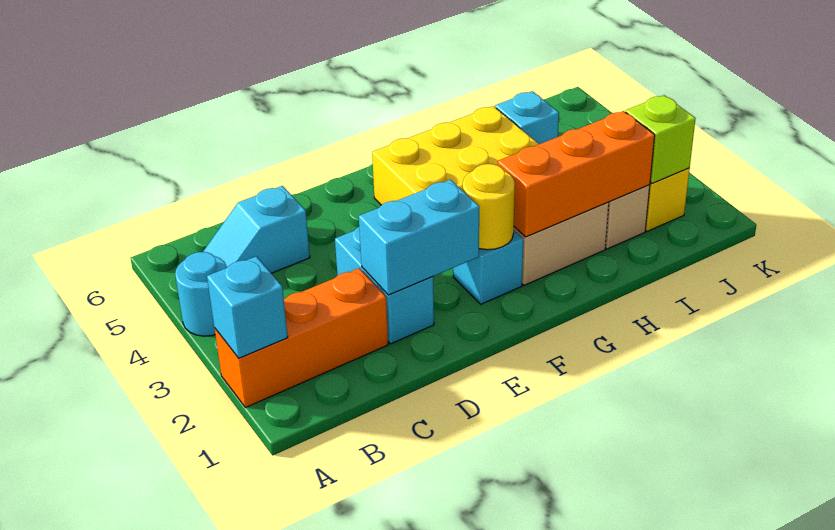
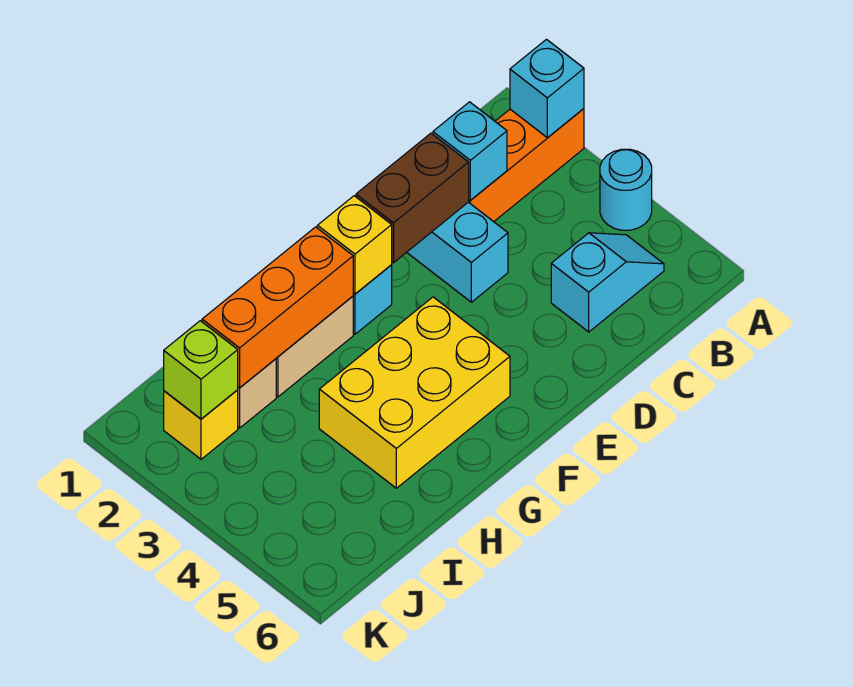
cyan brick D2:E2 level 2 -> brown brick D2:E2 level 2
yellow round brick F2 level 2 -> yellow brick F2 level 2
cyan brick I5 level 1 -> cyan brick C2 level 2

